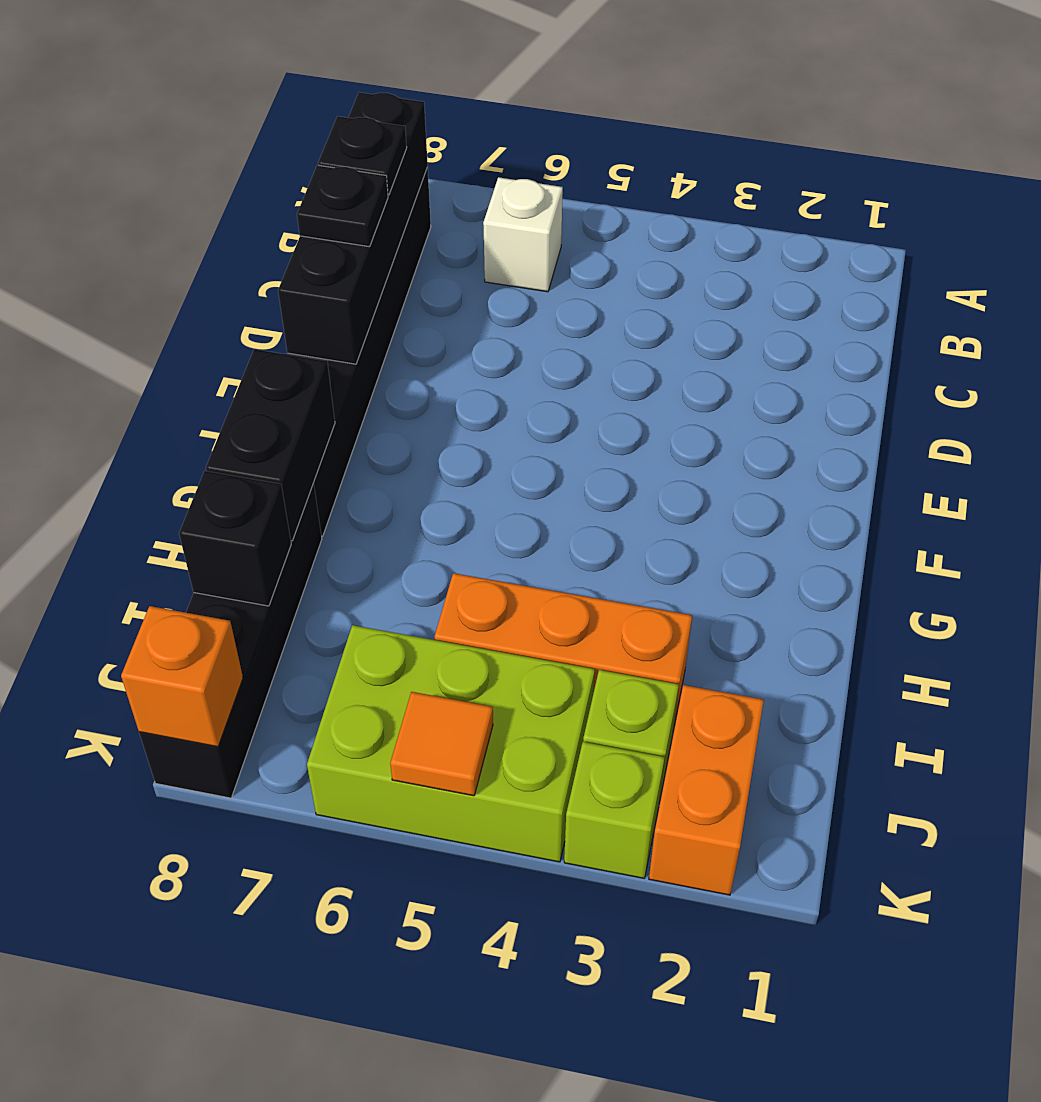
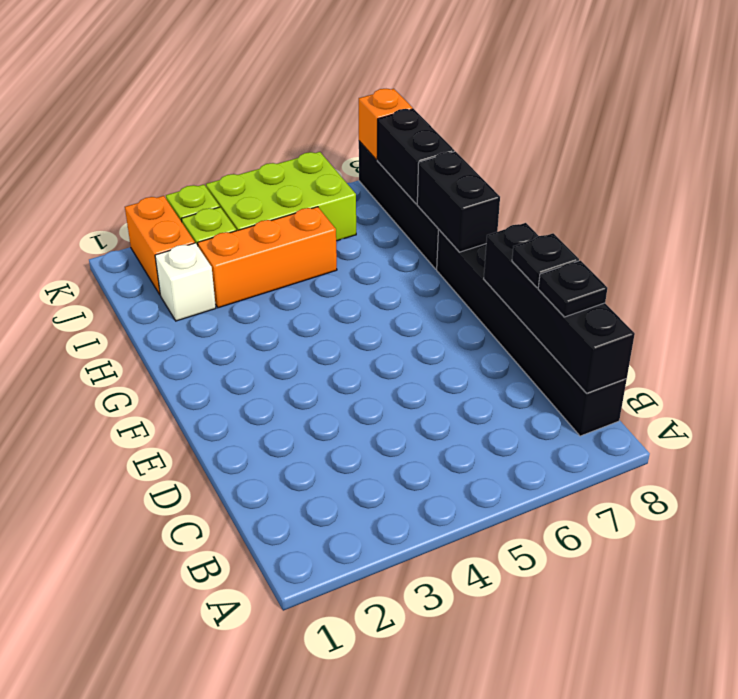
white brick B6 level 1 -> white brick I2 level 1
black brick I8 level 2 -> black brick I8:J8 level 2
orange tile K5 level 2 -> none

